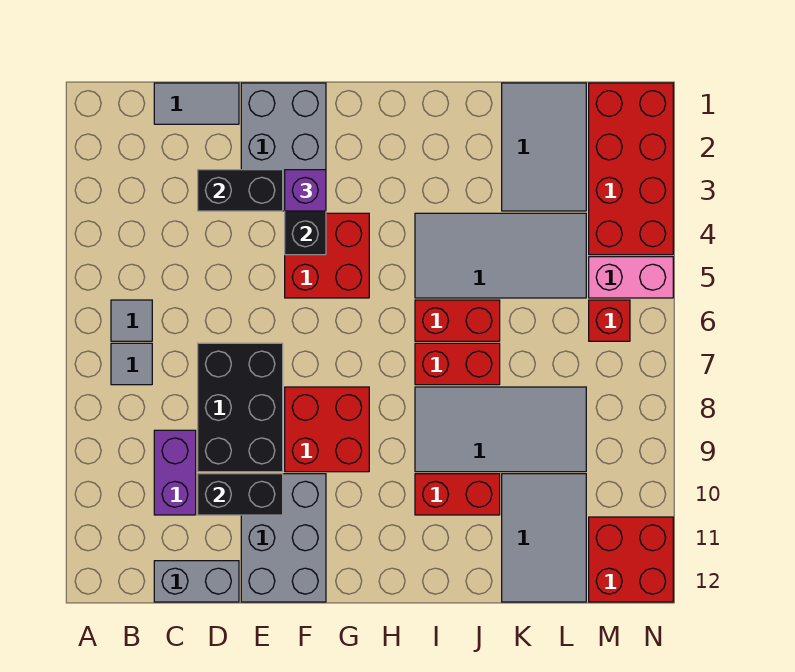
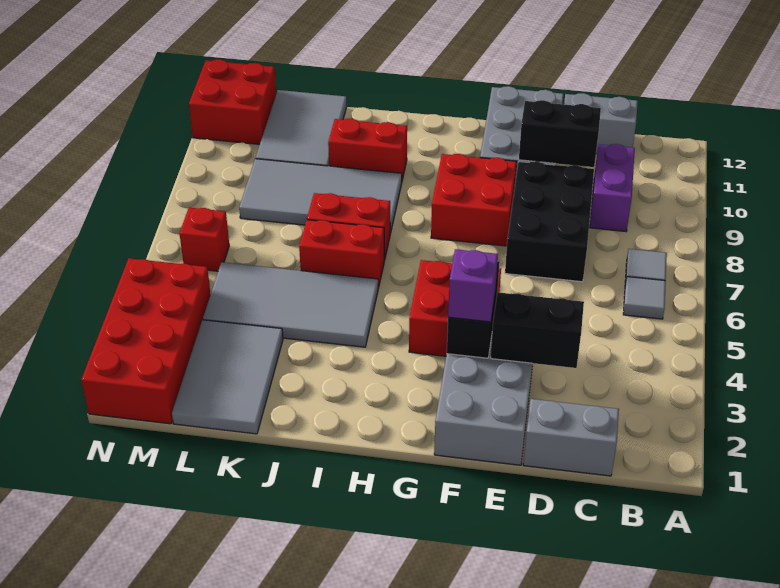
grey tile C1:D1 level 1 -> grey brick C1:D1 level 1
pink brick M5:N5 level 1 -> none

